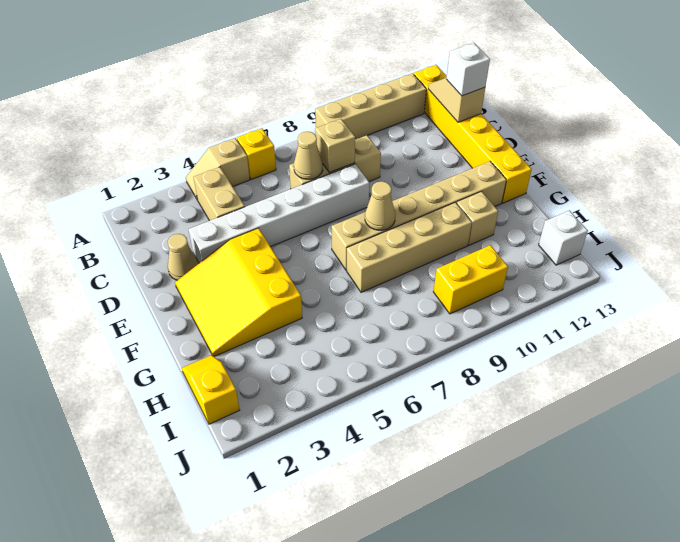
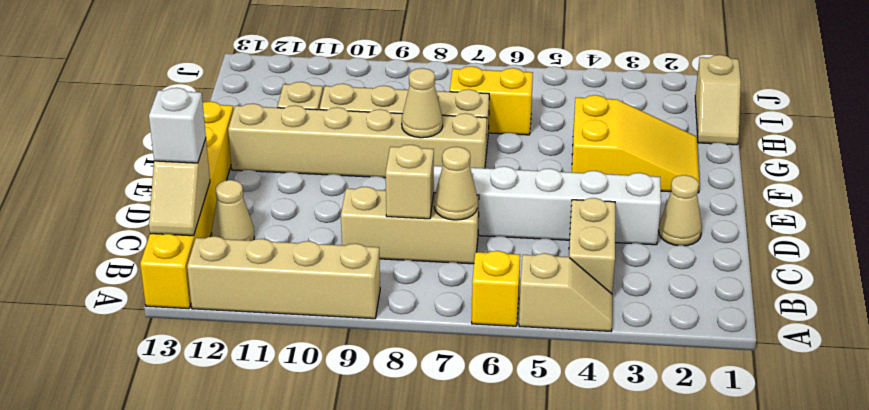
none -> tan cone C12 level 1
yellow slope E2:G4 level 1 top 4 -> yellow slope F2:G4 level 1 top 4
yellow slope H1:I1 level 1 top I -> tan slope H1:I1 level 1 top I
yellow brick I9:I10 level 1 -> yellow brick H6:H7 level 1
white brick I13 level 1 -> none

